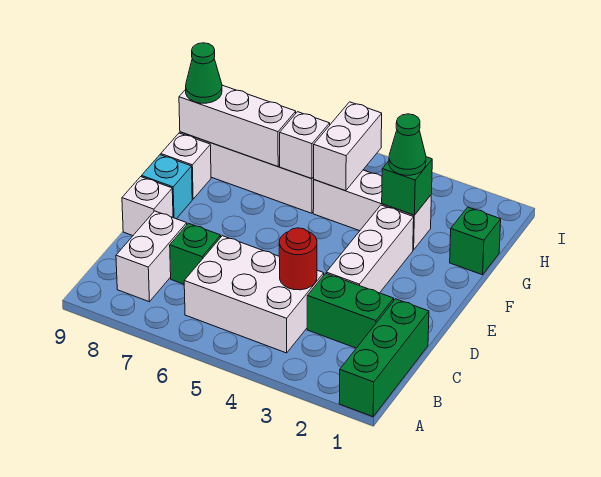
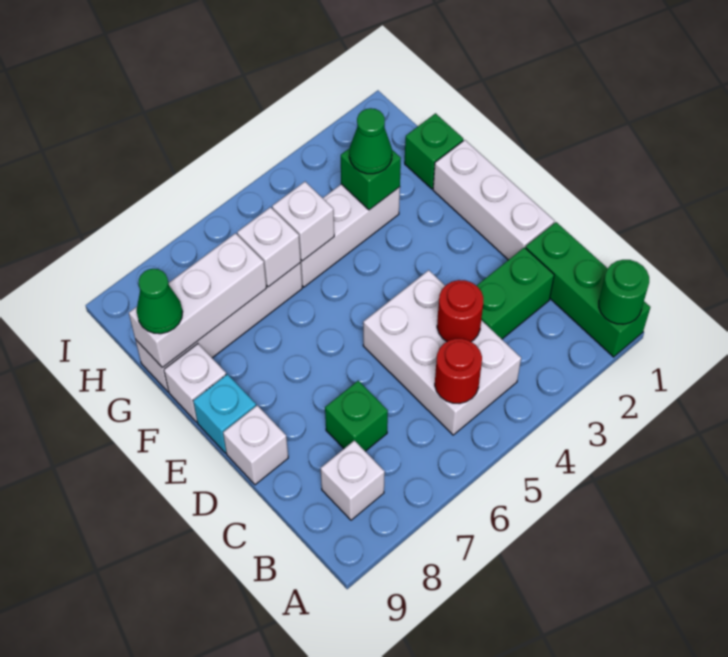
none -> green round brick A1 level 2
white brick B4:C6 level 1 -> white brick B4:D5 level 1
none -> red round brick B5 level 2
white brick B8:C8 level 1 -> white brick B8 level 1
white brick D3:F3 level 1 -> white brick D1:F1 level 1
white brick G5:H5 level 2 -> white brick G5 level 2

